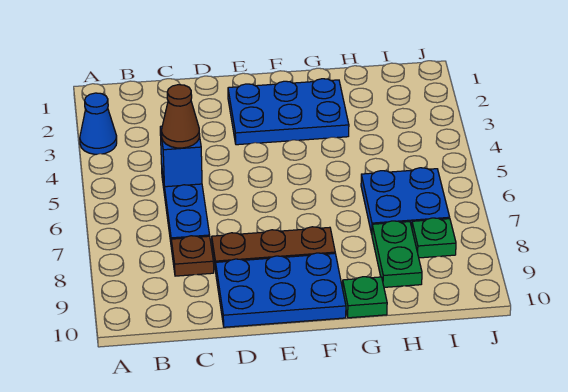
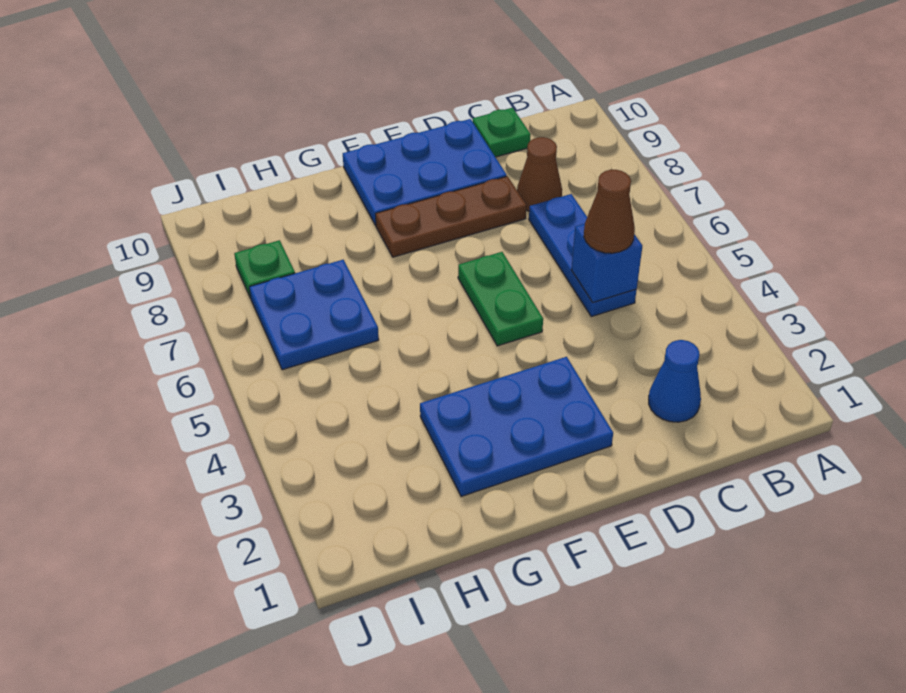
blue cone A3 level 1 -> blue cone C2 level 1
brown plate C8 level 1 -> brown cone C8 level 1
green plate G10 level 1 -> green plate C10 level 1
green plate H8:H9 level 1 -> green plate E5:E6 level 1

